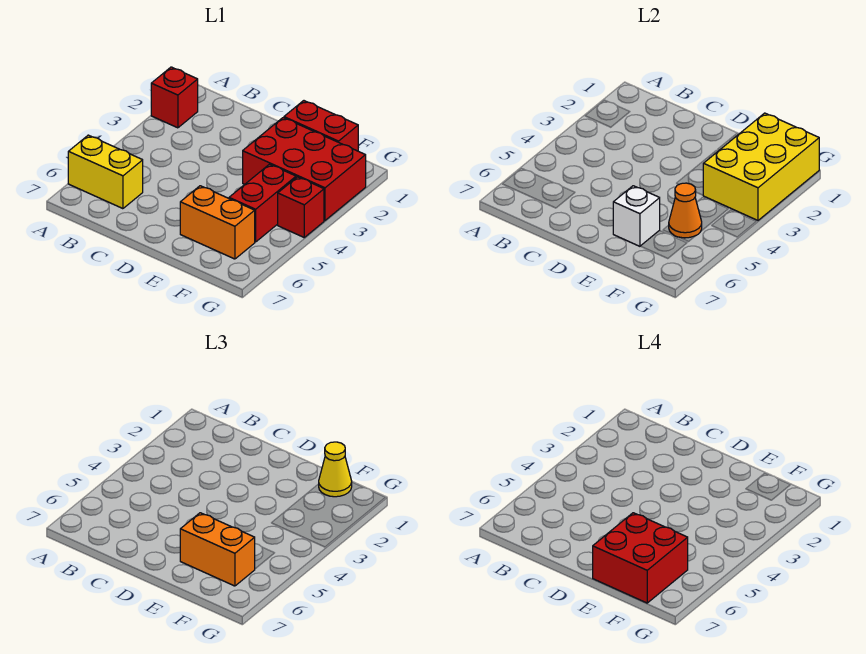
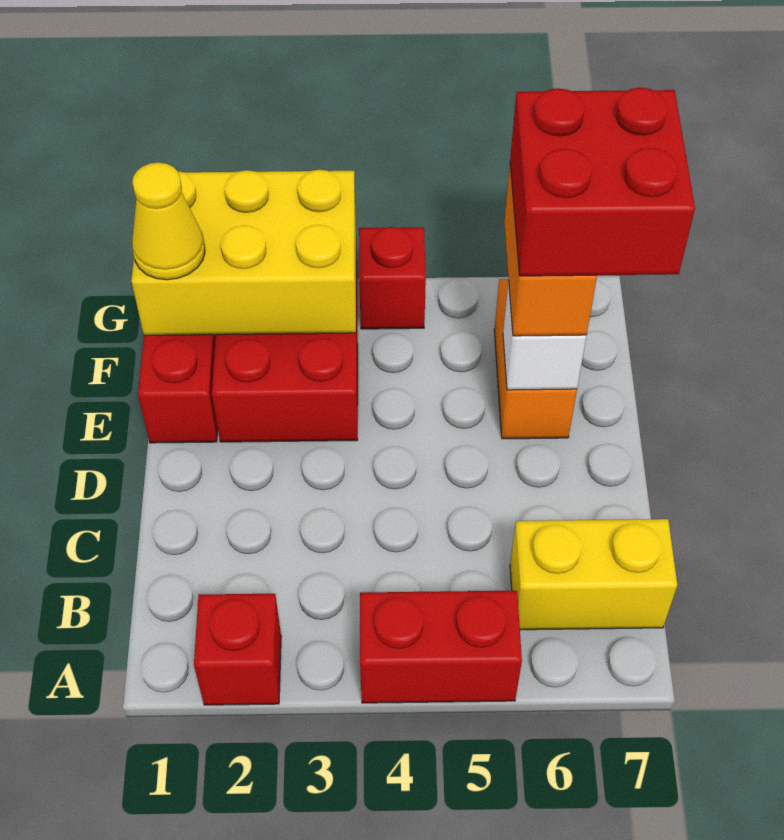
yellow brick A6:B6 level 1 -> yellow brick B6:B7 level 1
red brick F4:F5 level 1 -> red brick A4:A5 level 1
orange cone F5 level 2 -> none

